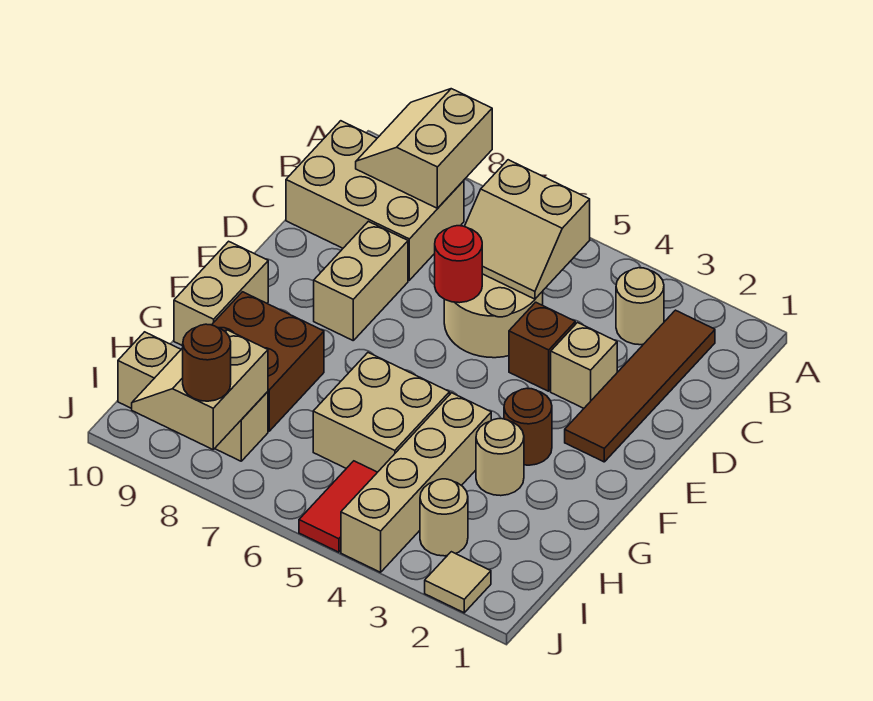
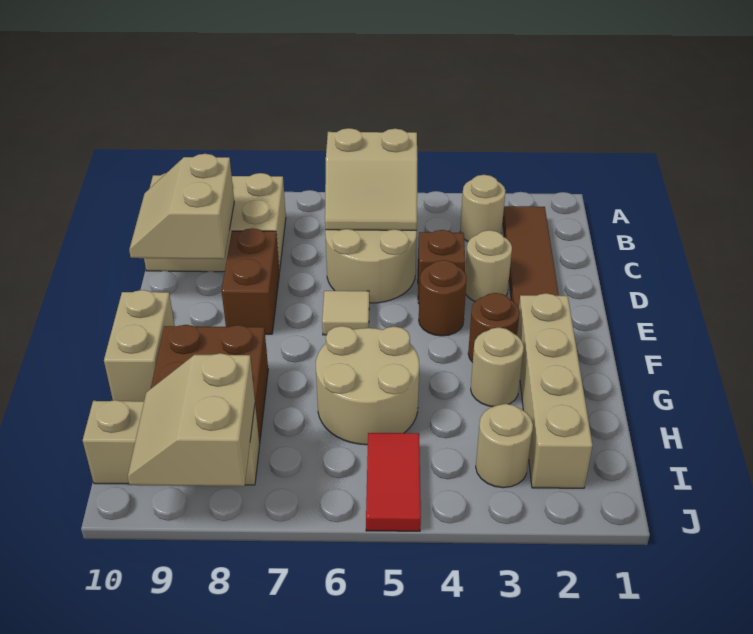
tan slope A8:B9 level 2 top 8 -> tan slope C9:D10 level 2 top 9
tan brick D3 level 1 -> tan round brick D3 level 1
red round brick D6 level 2 -> none
tan brick D8:E8 level 1 -> brown brick D8:E8 level 1
tan brick G4:J4 level 1 -> tan brick F2:I2 level 1
tan brick G5:H6 level 1 -> tan round brick G5:H6 level 1
tan tile J2 level 1 -> tan tile E6 level 1
brown round brick J8 level 3 -> brown round brick E4 level 1

